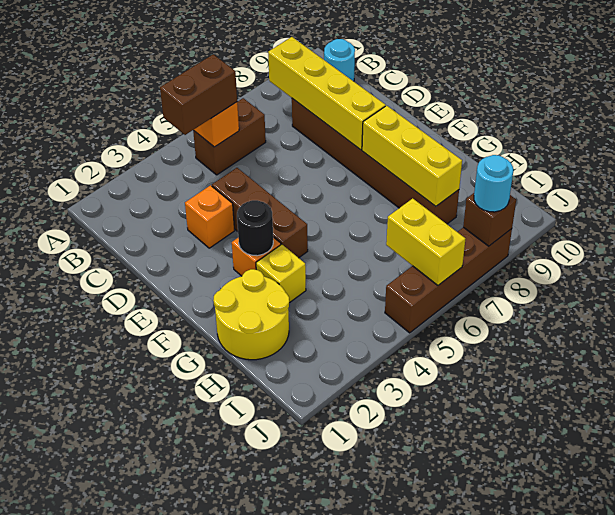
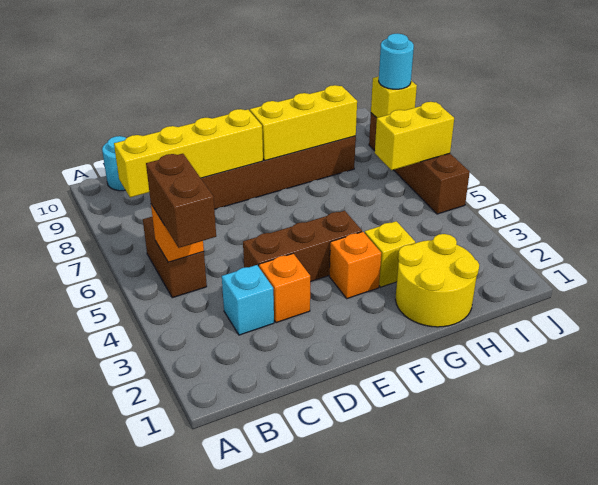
none -> cyan brick C3 level 1
black round brick F3 level 2 -> none
brown brick J8 level 2 -> yellow brick J8 level 2

